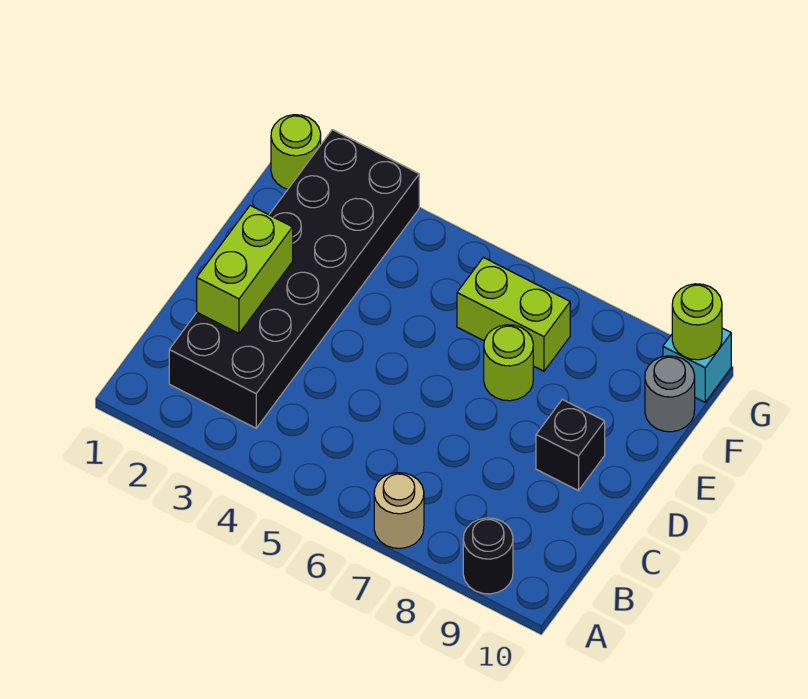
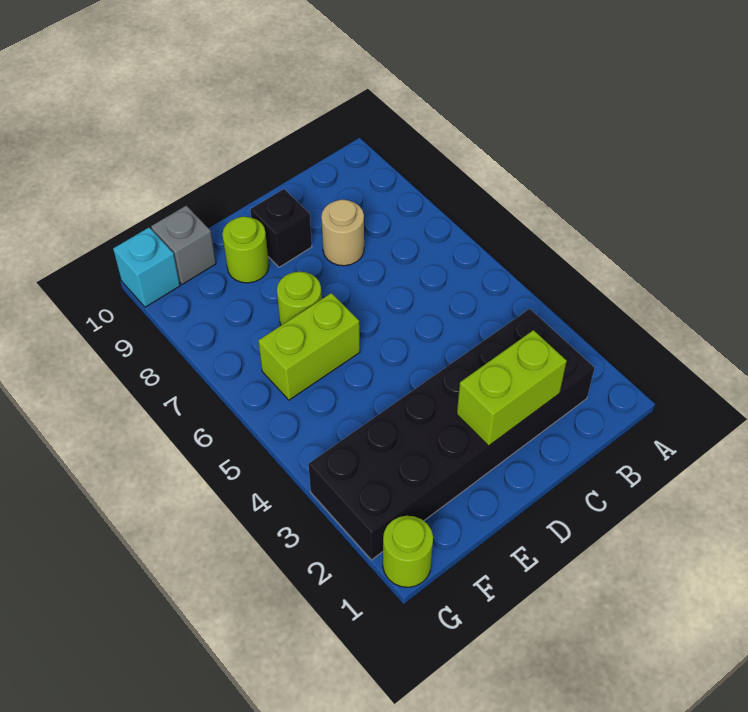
tan round brick A7 level 1 -> tan round brick C8 level 1
black round brick A9 level 1 -> none
lime brick F6:F7 level 1 -> lime brick E6:F6 level 1
grey round brick F10 level 1 -> grey brick F10 level 1
lime round brick G10 level 2 -> lime round brick E9 level 1

